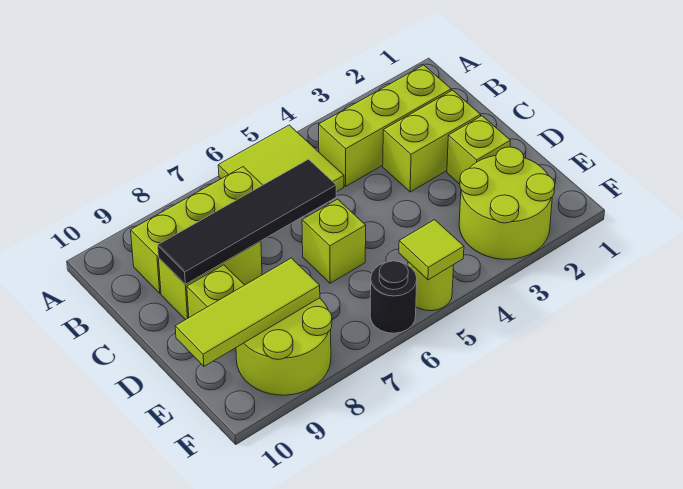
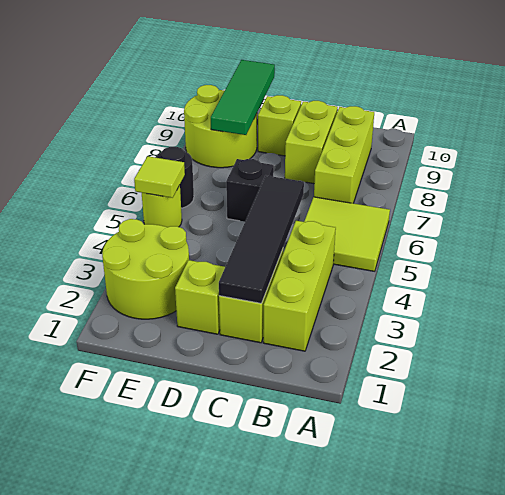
black tile C6:C9 level 2 -> black tile C2:C5 level 2
lime brick D6 level 1 -> black brick D6 level 1
lime tile E8:E10 level 2 -> green tile E8:E10 level 2

